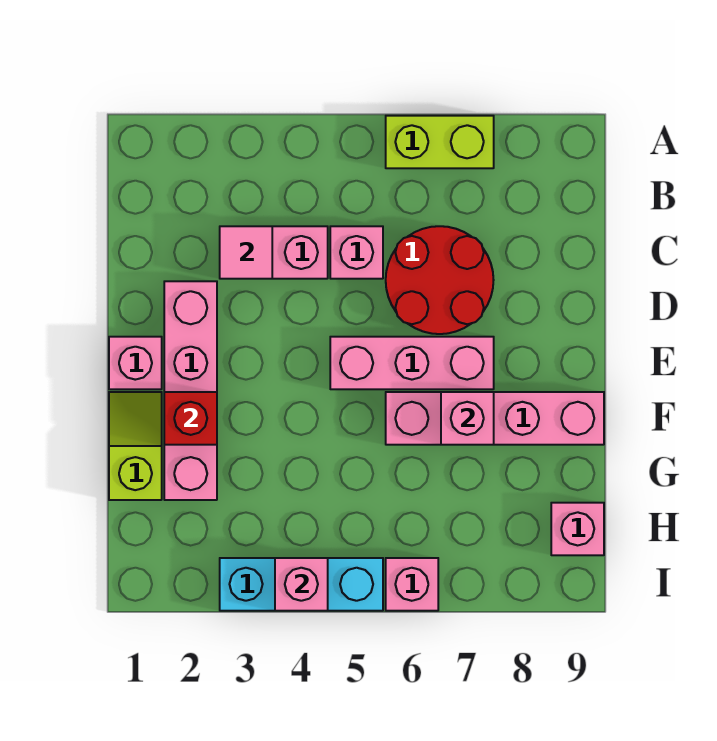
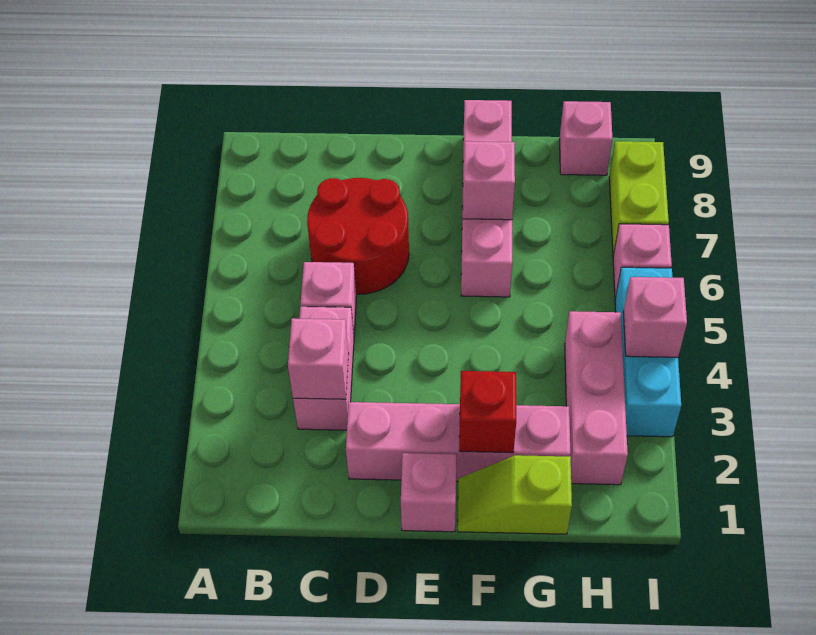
lime brick A6:A7 level 1 -> lime brick I7:I8 level 1
pink tile C3 level 2 -> pink brick C3 level 2
pink brick E5:E7 level 1 -> pink brick H2:H4 level 1

